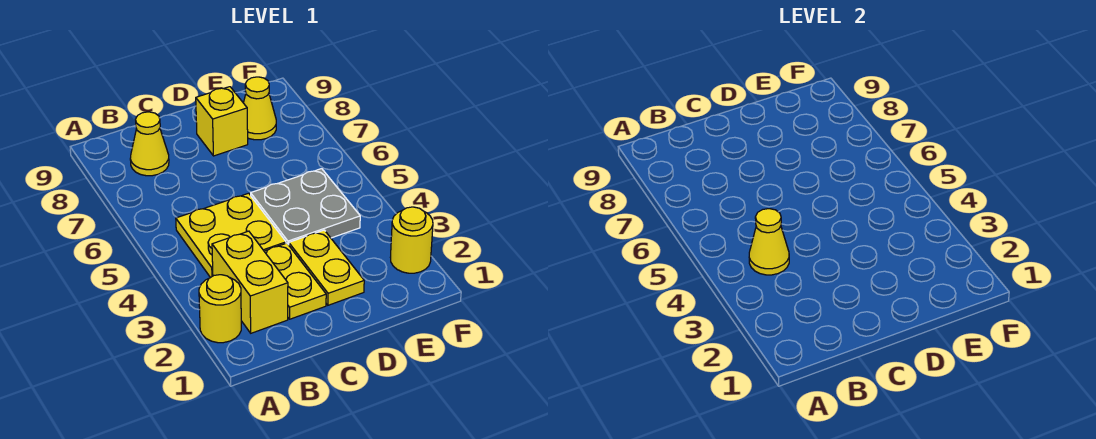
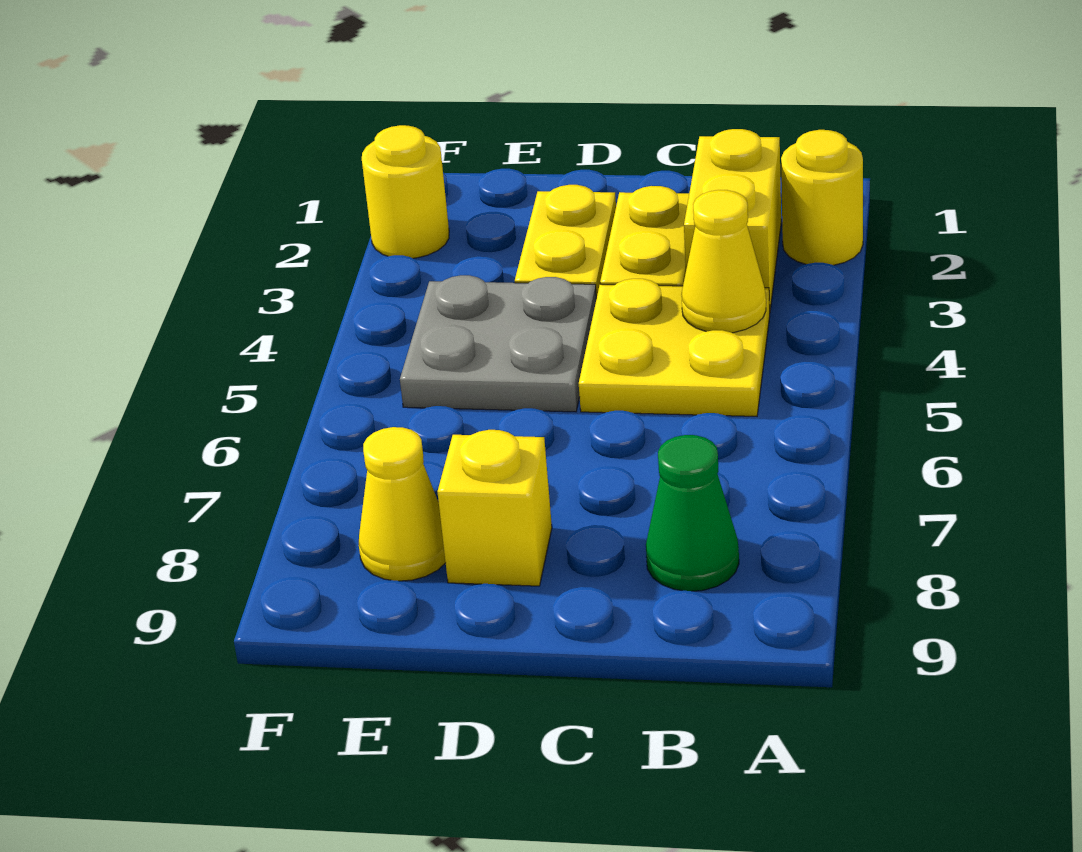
yellow cone B8 level 1 -> green cone B8 level 1

